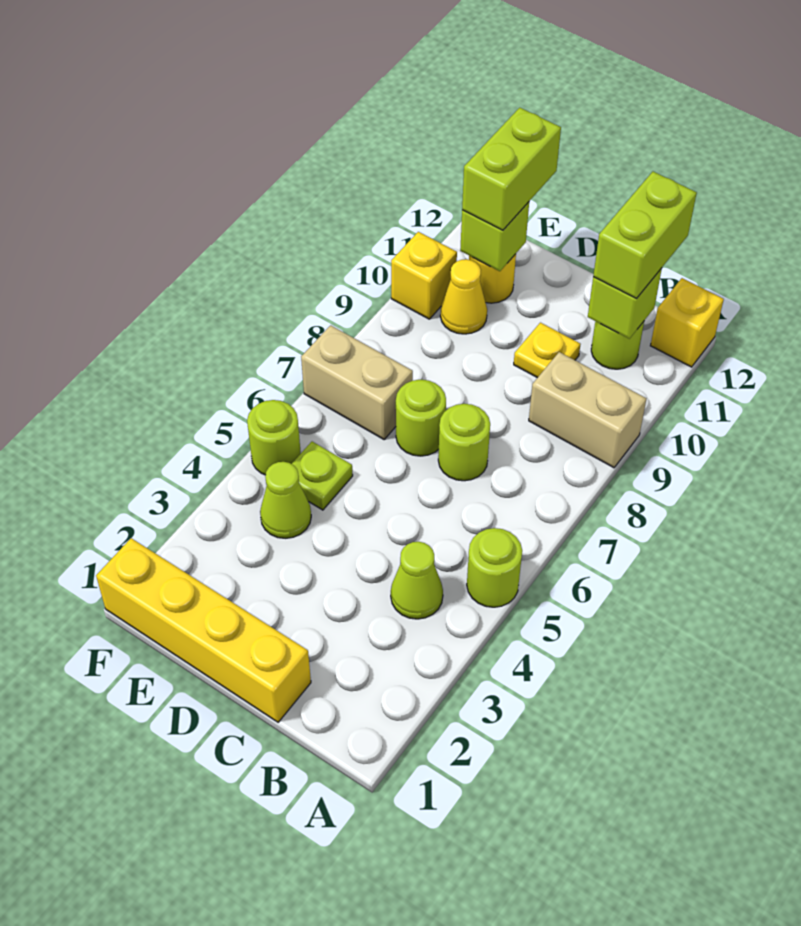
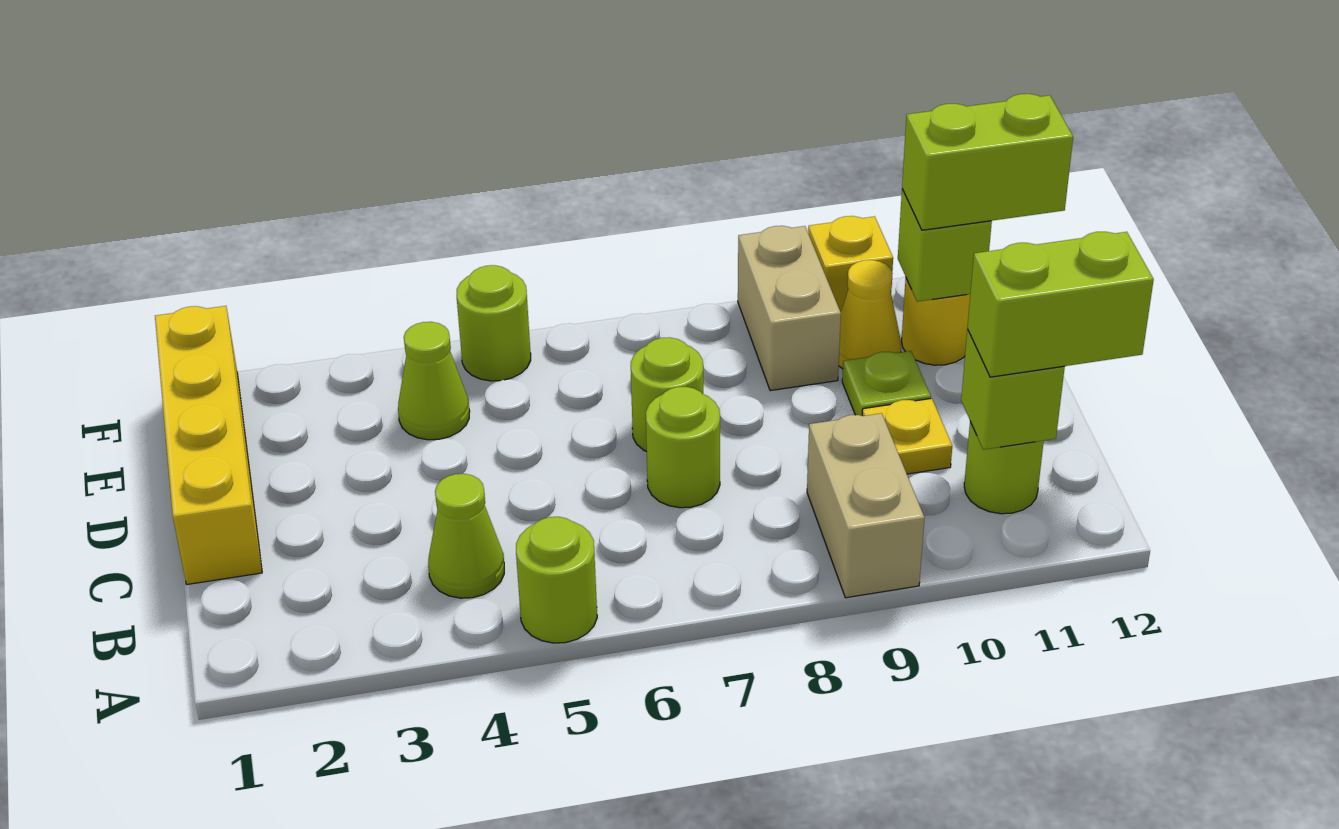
yellow brick A12 level 1 -> none
lime plate E5 level 1 -> lime plate D10 level 1
tan brick E7:F7 level 1 -> tan brick E9:F9 level 1

